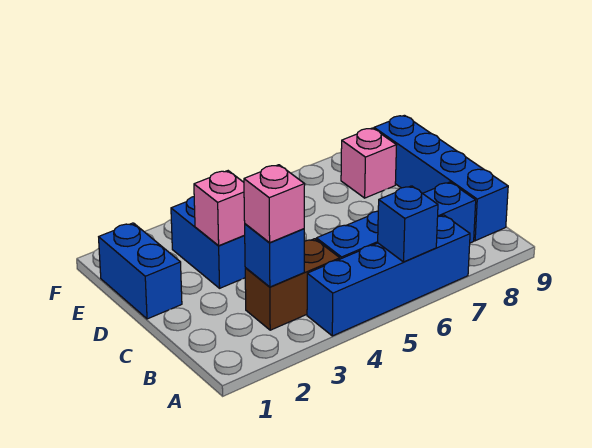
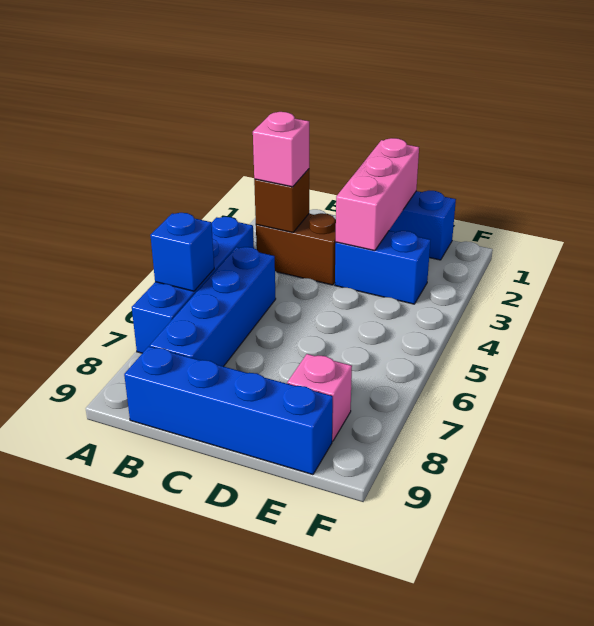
brown brick B3:B4 level 1 -> brown brick B3:C3 level 1
blue brick B3 level 2 -> brown brick B3 level 2
pink brick D3 level 2 -> pink brick D1:D3 level 2

